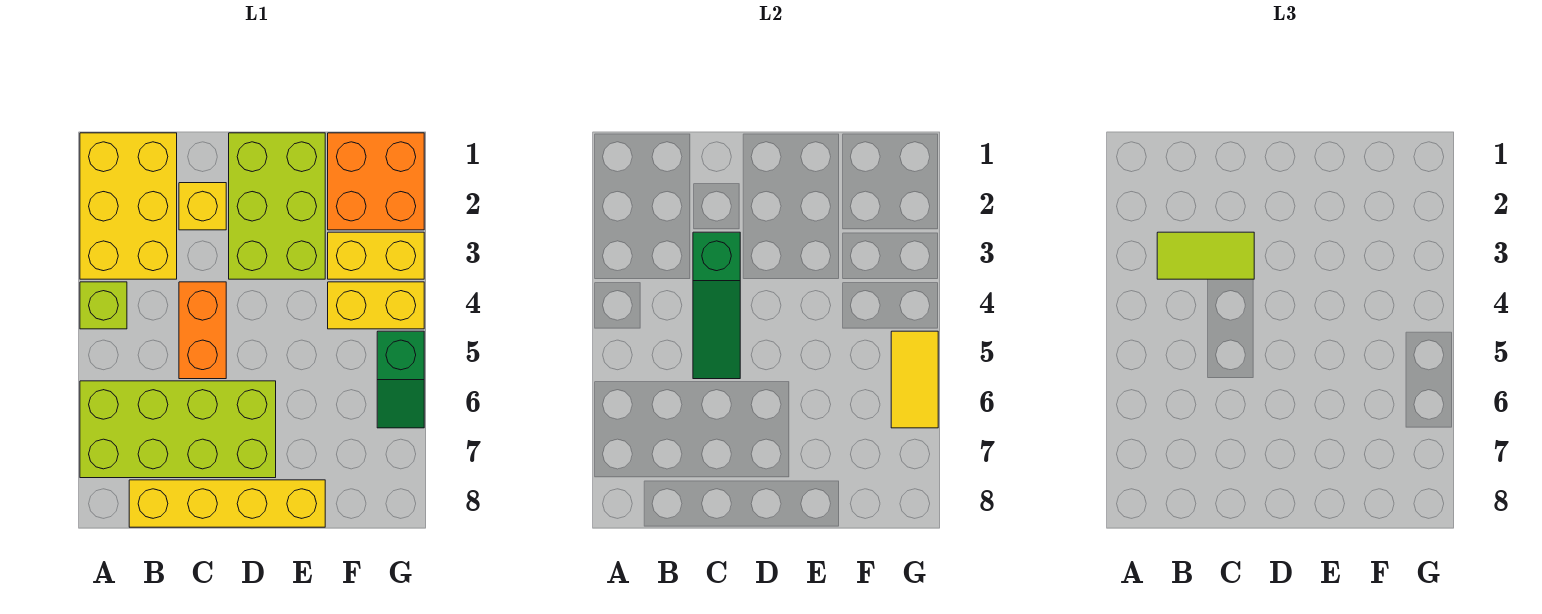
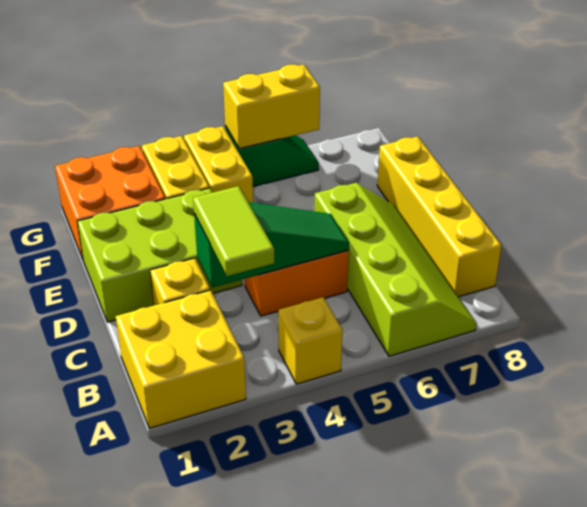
yellow brick A1:B3 level 1 -> yellow brick A1:B2 level 1
lime brick A4 level 1 -> yellow brick A4 level 1
lime brick A6:D7 level 1 -> lime slope A6:D7 level 1 top 6
yellow tile G5:G6 level 2 -> yellow brick G5:G6 level 2

